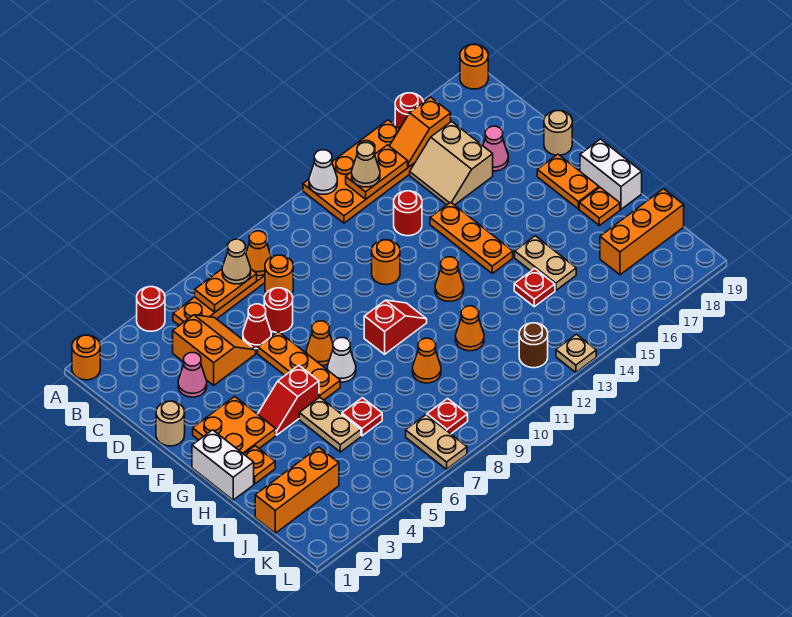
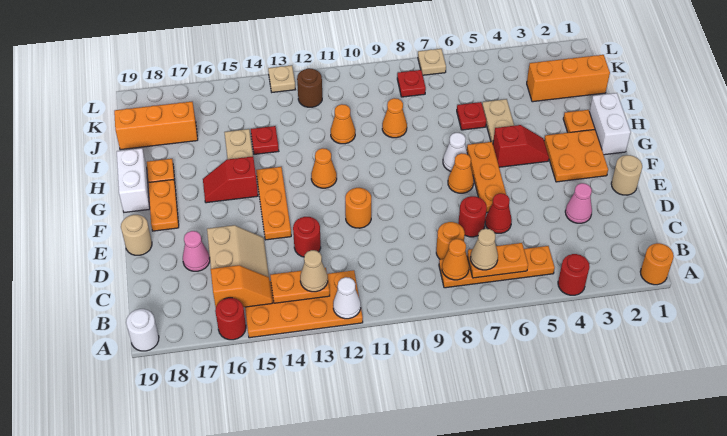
orange round brick A19 level 1 -> white round brick A19 level 1
orange slope C4:D5 level 1 top 4 -> none
red slope G9:G10 level 1 top 9 -> red slope G15:G16 level 1 top 15
tan plate K7:L7 level 1 -> tan plate L7 level 1

